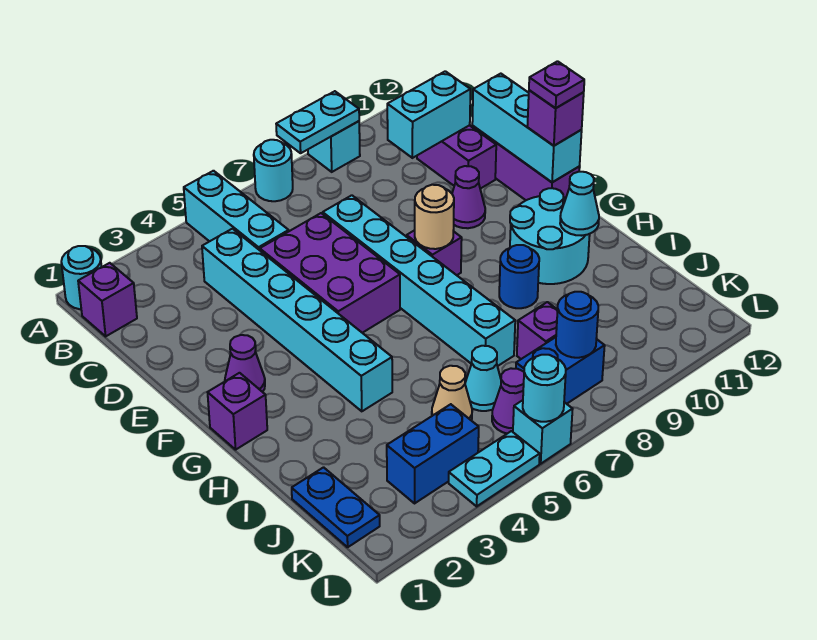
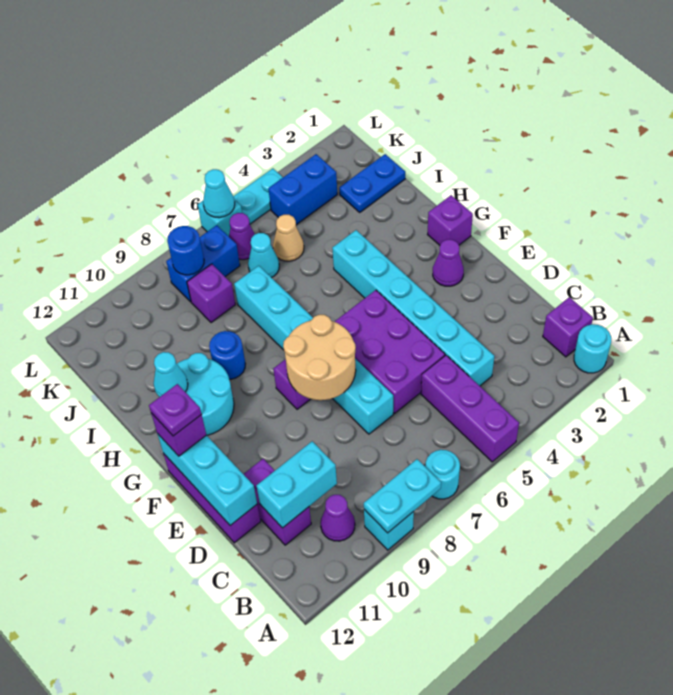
cyan brick A5:C5 level 1 -> purple brick A5:C5 level 1
purple cone E10 level 1 -> purple cone B10 level 1
tan round brick F8 level 2 -> tan round brick E7:F8 level 2
blue plate J1:K1 level 1 -> blue plate J1:J2 level 1
cyan round brick L6 level 2 -> cyan cone L6 level 2

